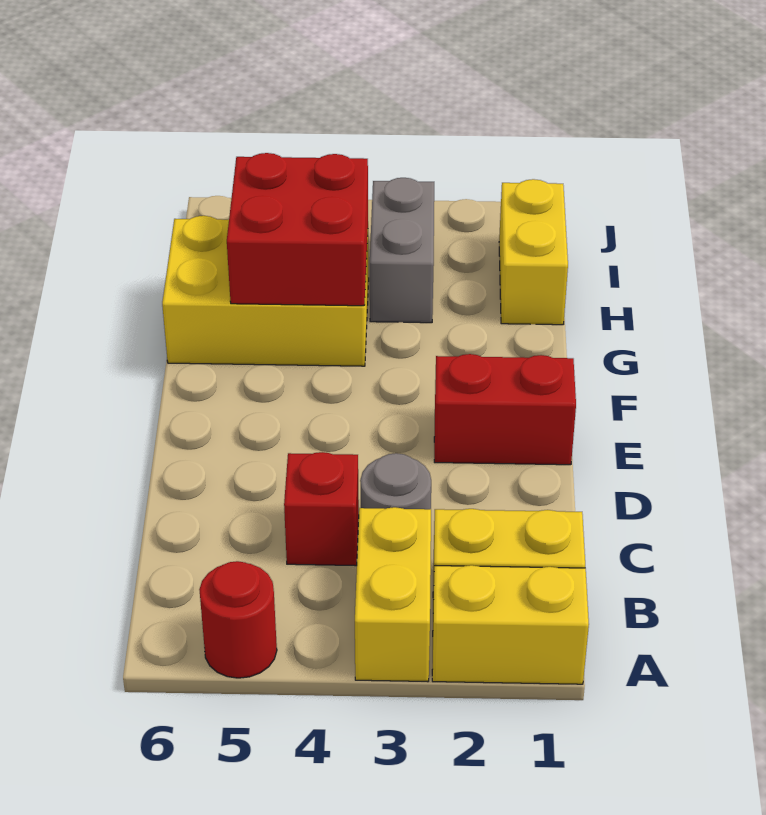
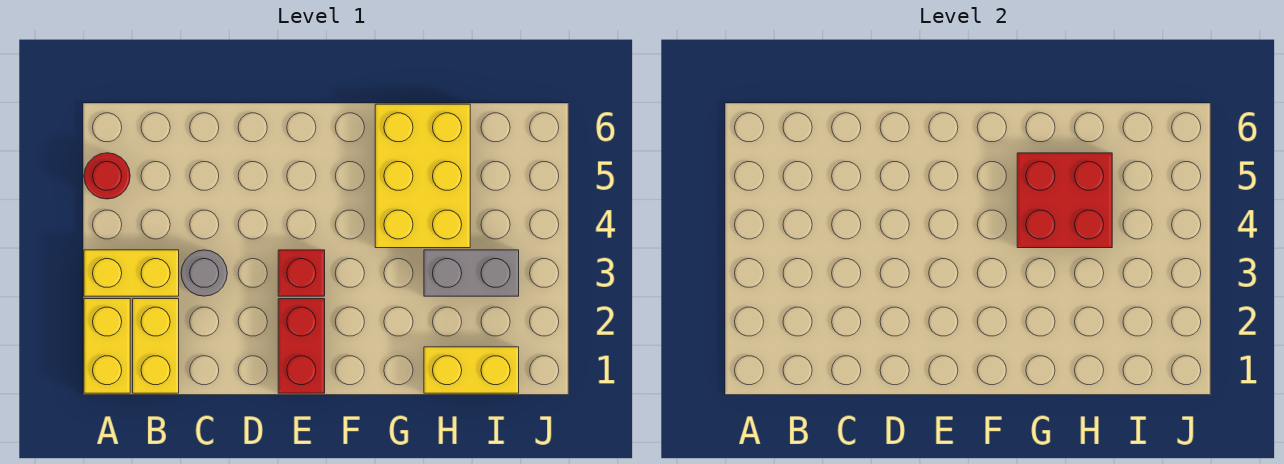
red brick C4 level 1 -> red brick E3 level 1

